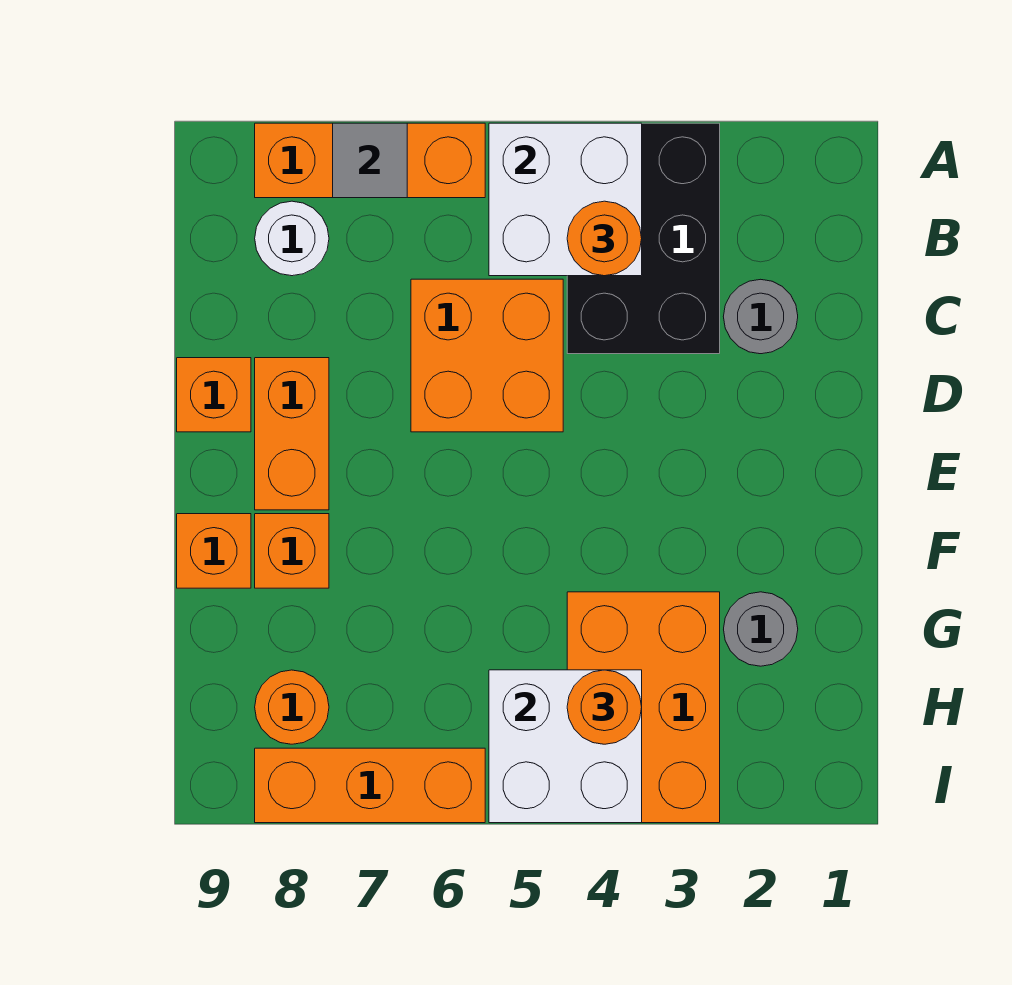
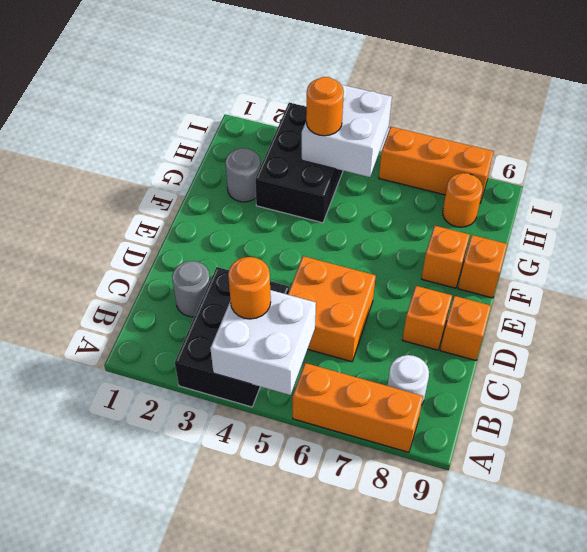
grey tile A7 level 2 -> none
orange brick D8:E8 level 1 -> orange brick D8 level 1
orange brick G3:I4 level 1 -> black brick G3:I4 level 1

